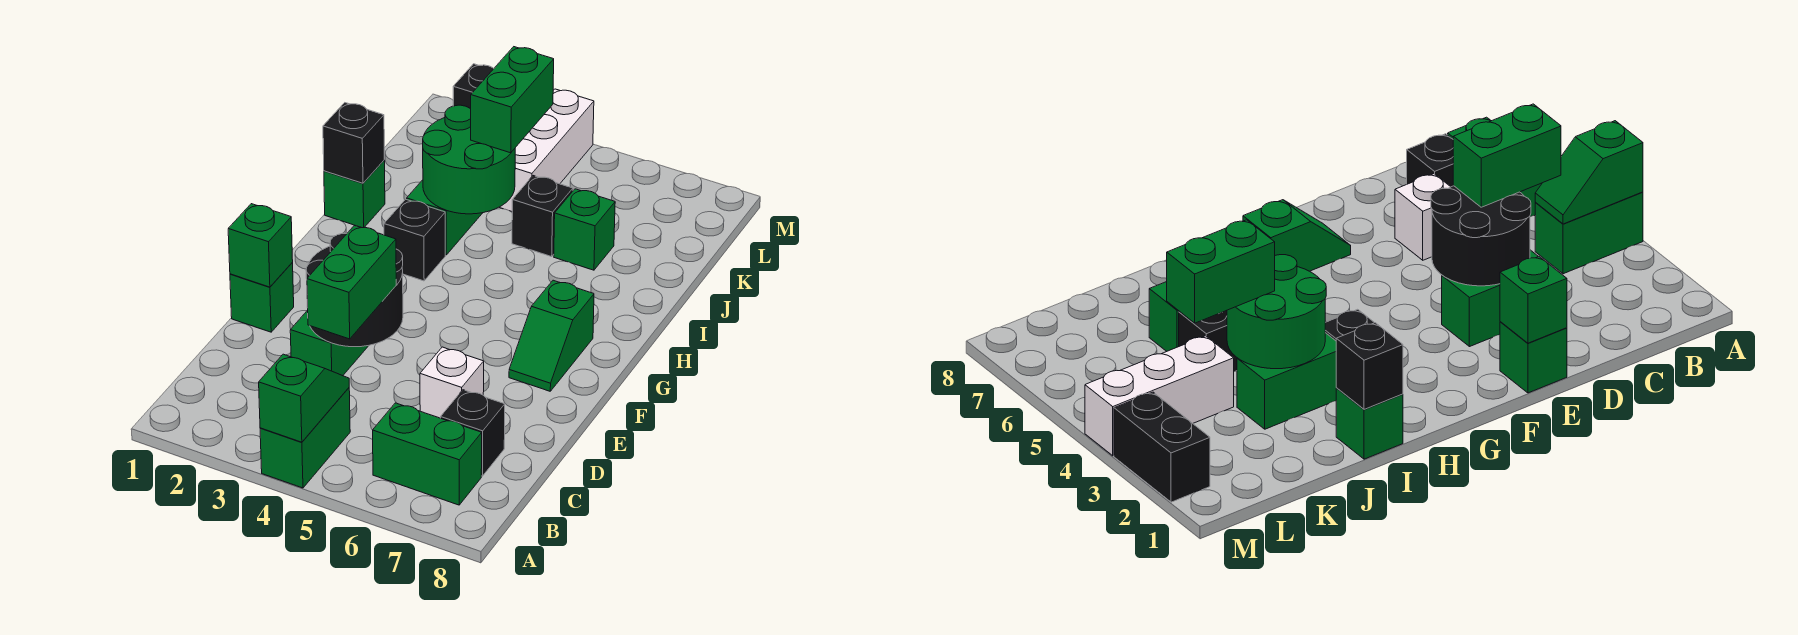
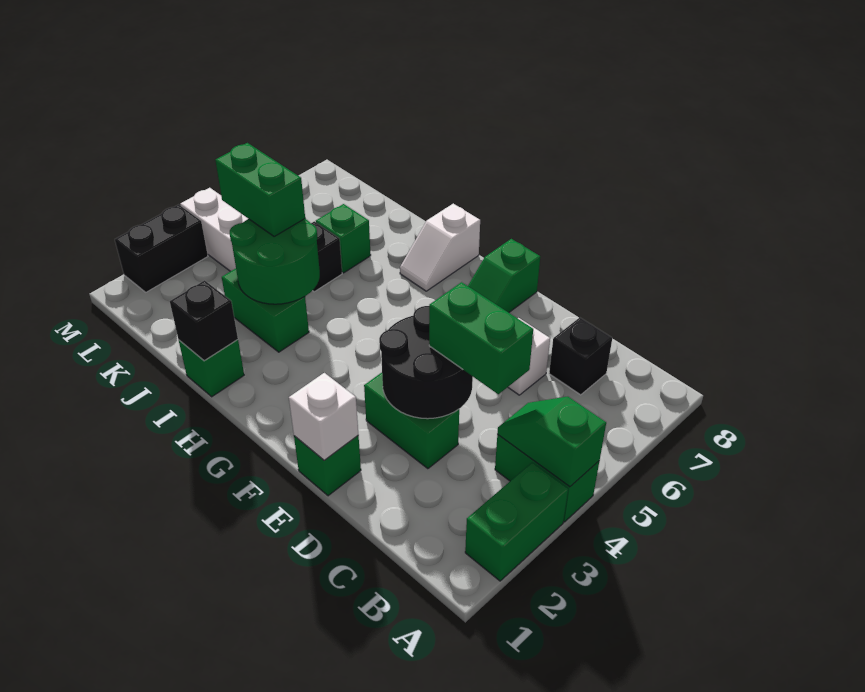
green brick B6:B7 level 1 -> green brick A2:A3 level 1
green brick E1 level 2 -> white brick E1 level 2
green slope F7:G7 level 1 top G -> green slope F7:F8 level 1 top 8
black brick H3 level 1 -> none
none -> white slope H7:H8 level 1 top 8

